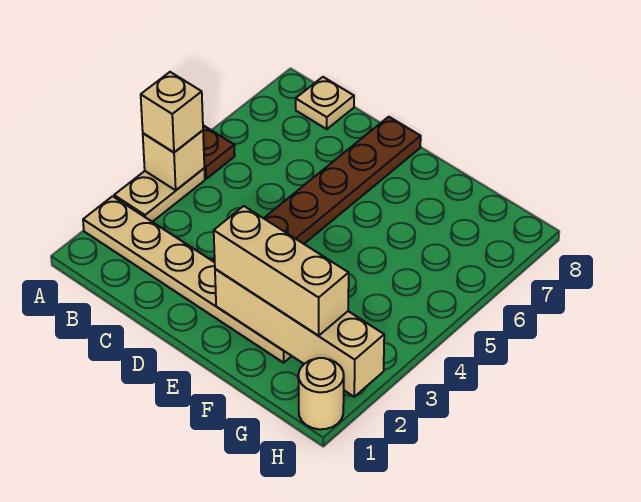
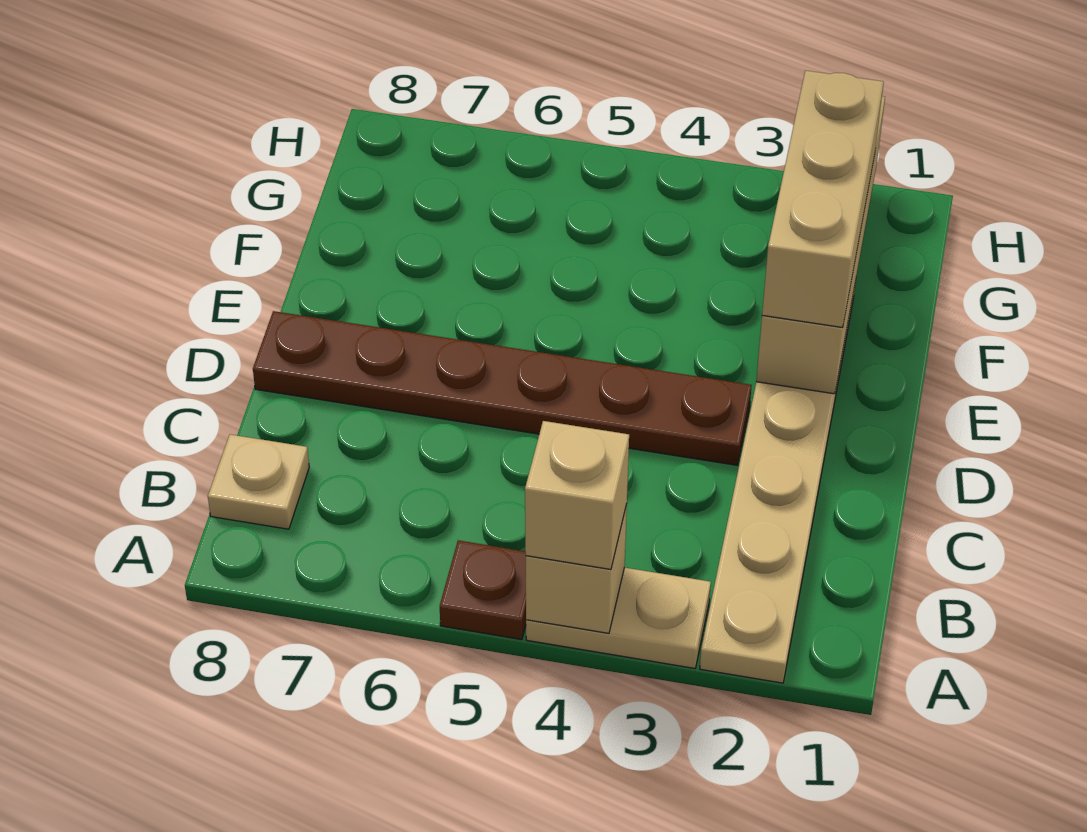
tan round brick H1 level 1 -> none

